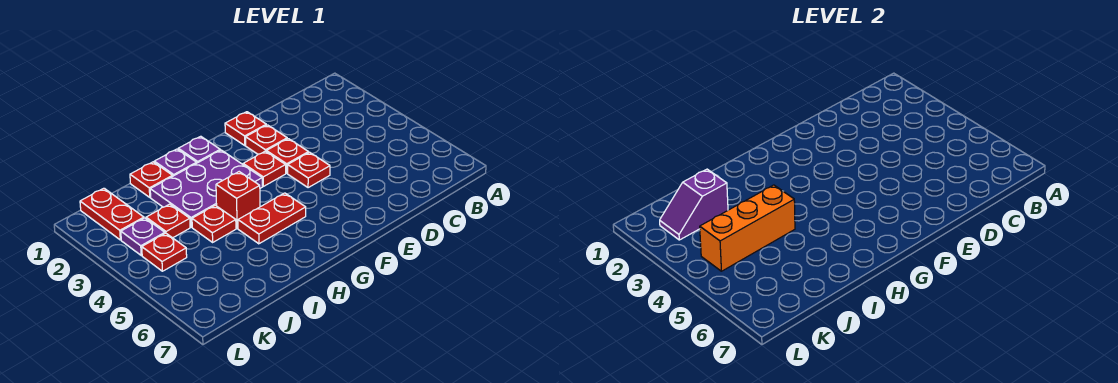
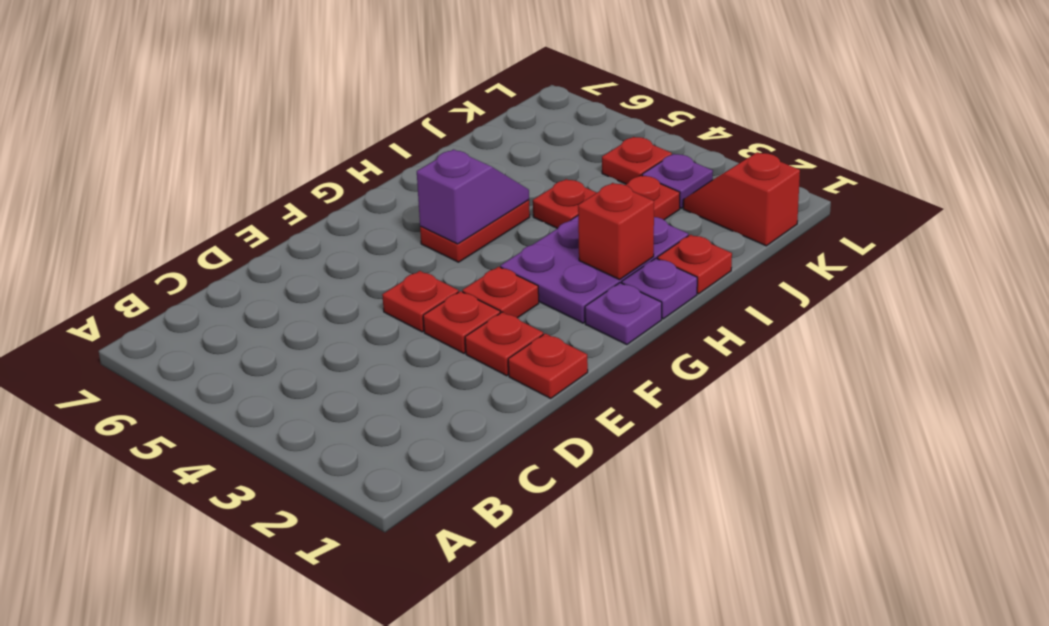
red brick H4 level 1 -> red brick H2 level 2
orange brick I4:K4 level 2 -> none
purple slope J2:K2 level 2 top J -> purple slope G5:H5 level 2 top G
red plate K1:K2 level 1 -> red slope K1:K2 level 1 top 1

